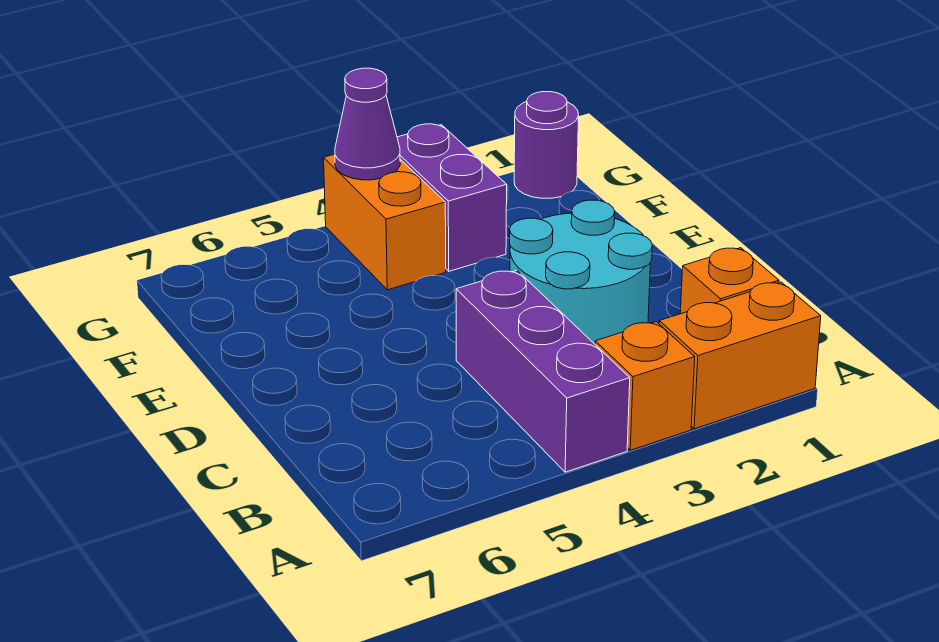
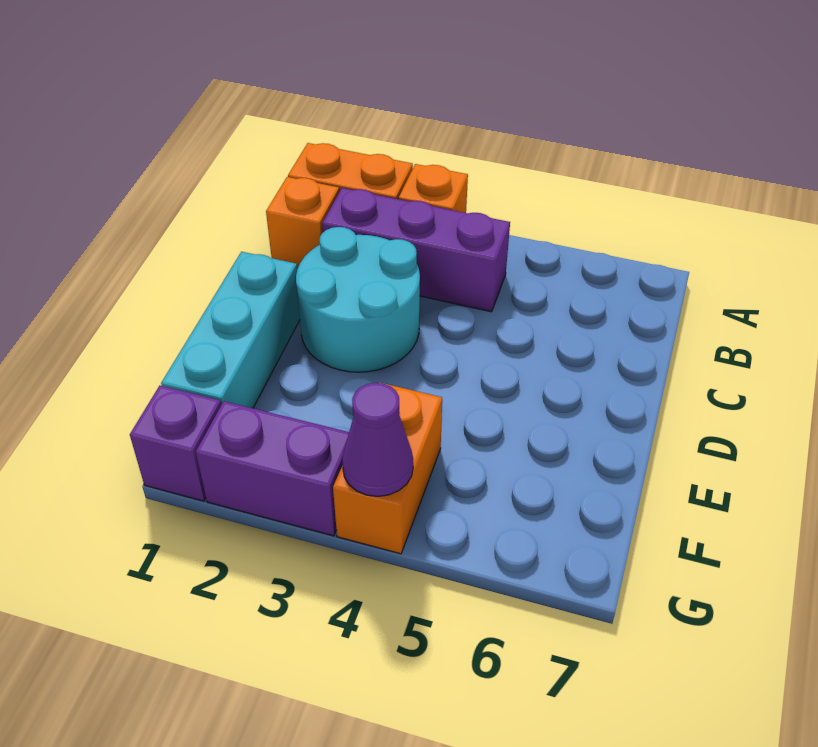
purple brick A4:C4 level 1 -> purple brick B2:B4 level 1
none -> cyan brick D1:F1 level 1
purple brick F3:G3 level 1 -> purple brick G2:G3 level 1
purple round brick G1 level 1 -> purple brick G1 level 1

